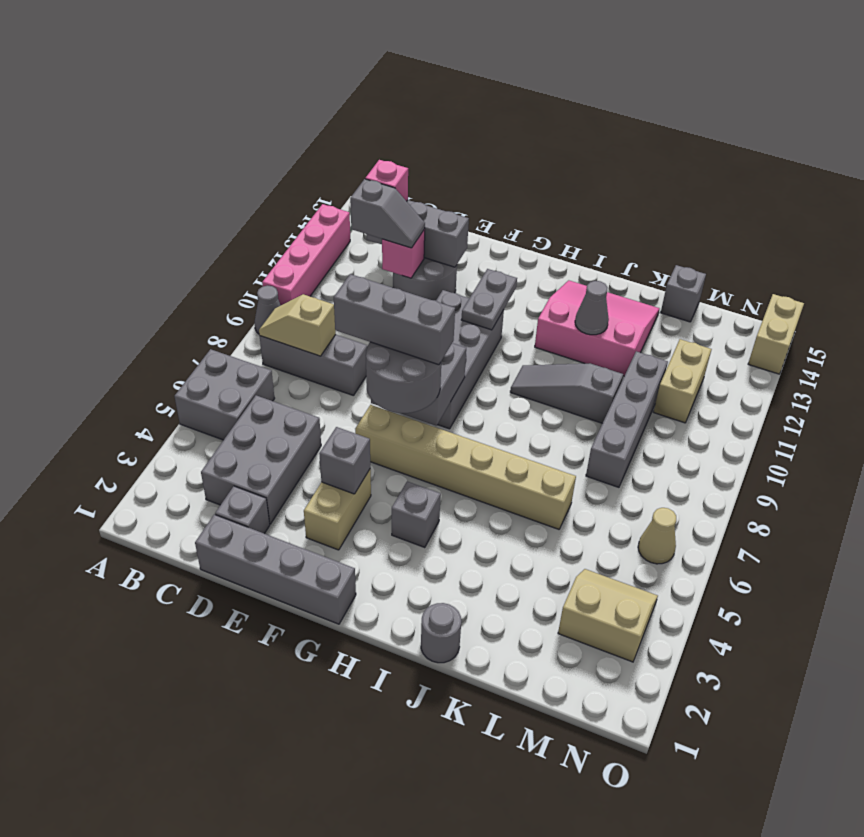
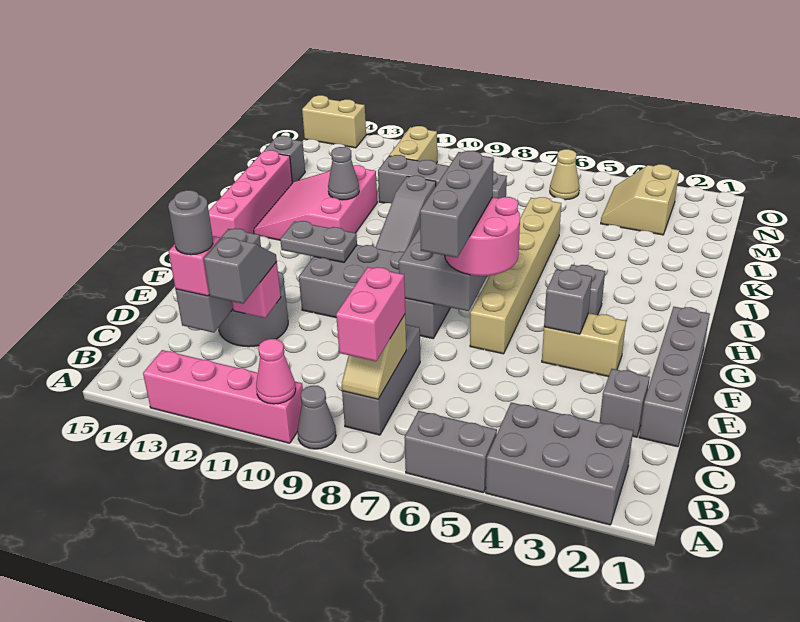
grey brick A5:B6 level 1 -> grey brick A5:A6 level 1
none -> pink cone A10 level 2
none -> pink brick B8:C8 level 3
grey brick C3:D5 level 1 -> grey brick A2:B4 level 1
grey round brick F6:G7 level 3 -> pink round brick F6:G7 level 3
none -> pink brick H15:K15 level 1
grey round brick J1 level 1 -> grey round brick C13 level 4
tan brick M11:M12 level 1 -> tan brick M11:N11 level 1

